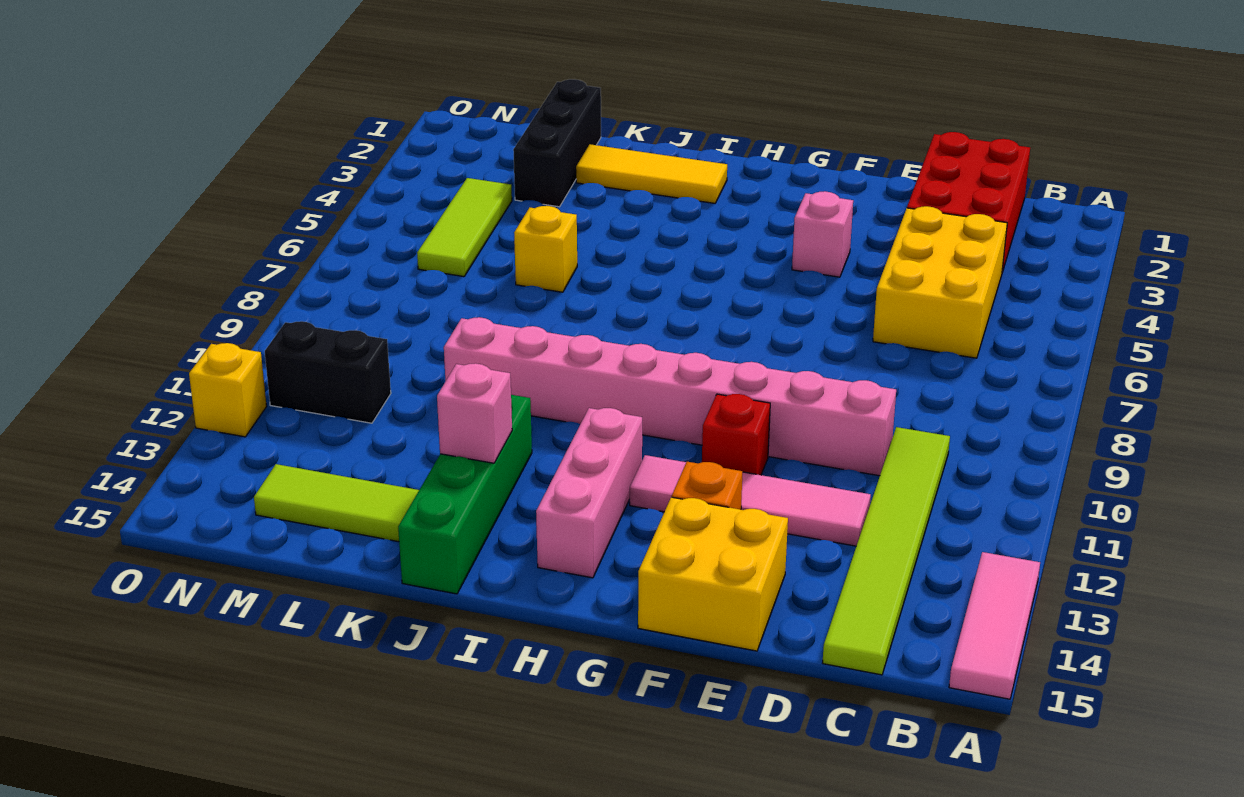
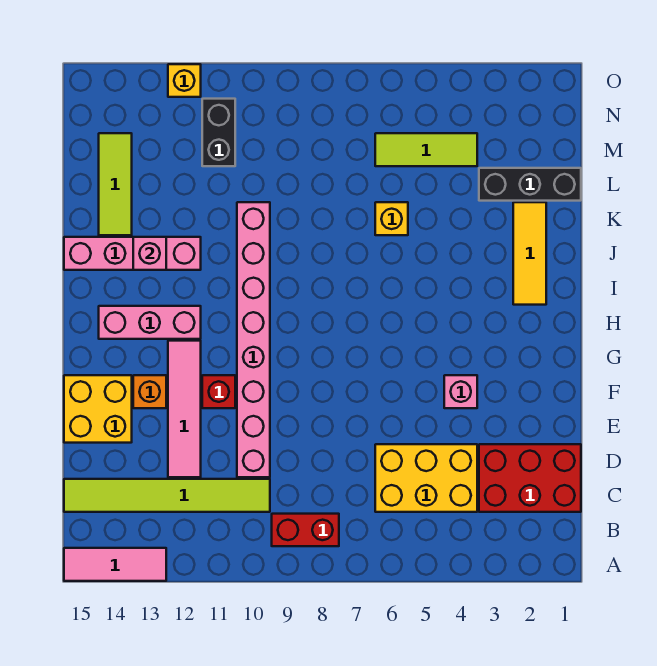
none -> red brick B8:B9 level 1
green brick J12:J15 level 1 -> pink brick J12:J15 level 1

